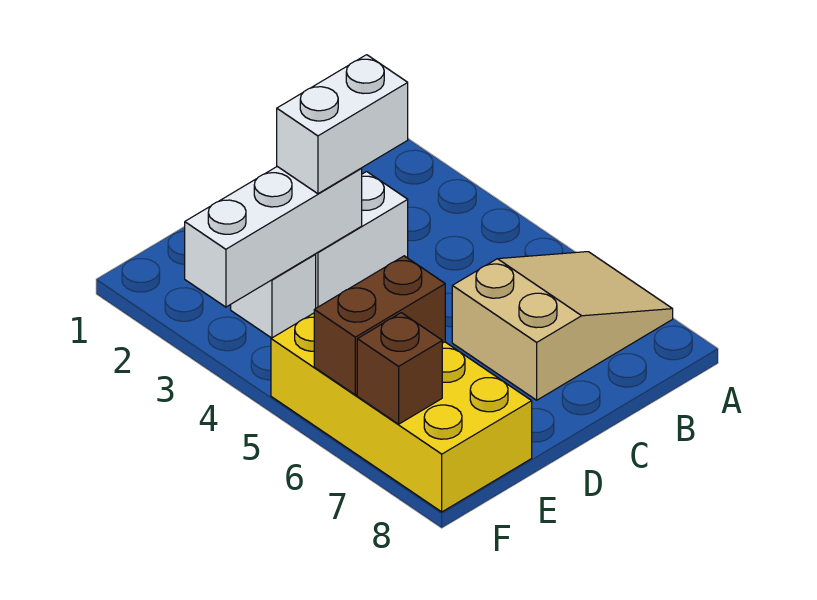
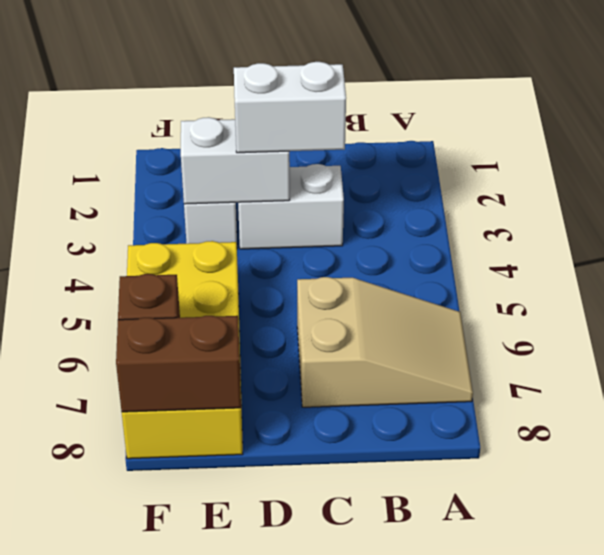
white brick D3:F3 level 2 -> white brick D3:E3 level 2
brown brick E6:F6 level 2 -> brown brick E8:F8 level 2

